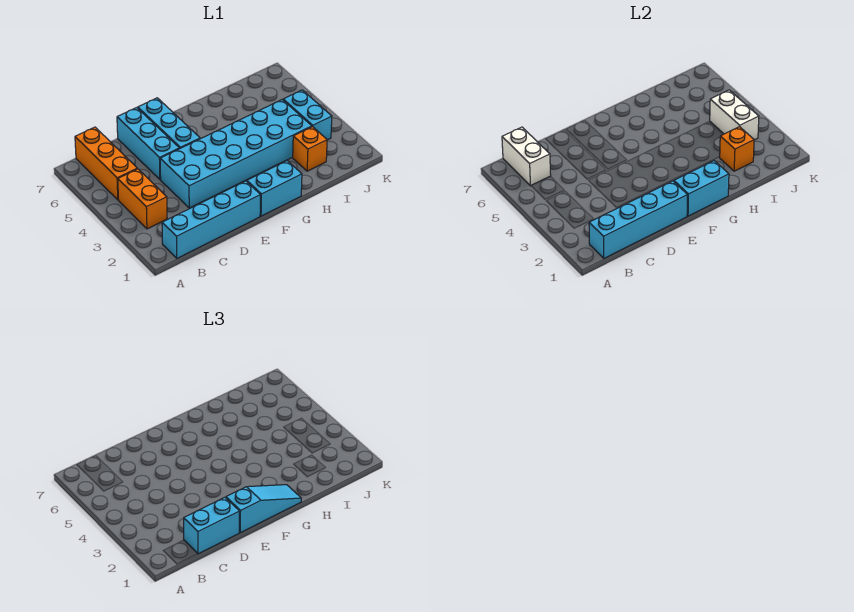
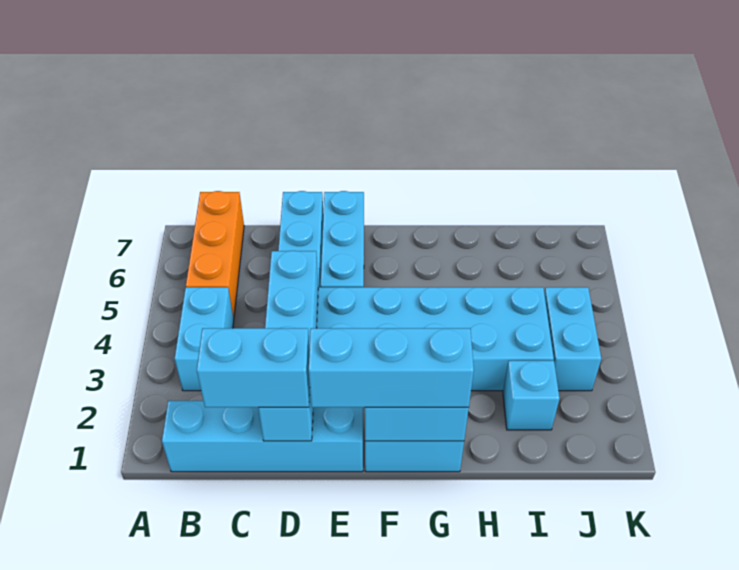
cyan brick B1:E1 level 2 -> cyan brick D1:D4 level 2
orange brick B3:B4 level 1 -> cyan brick B3:B4 level 1
white brick B6:B7 level 2 -> none
cyan slope E1:G1 level 3 top E -> cyan brick E1:G1 level 3
orange brick I2 level 1 -> cyan brick I2 level 1
orange brick I2 level 2 -> none
white brick J3:J4 level 2 -> none

